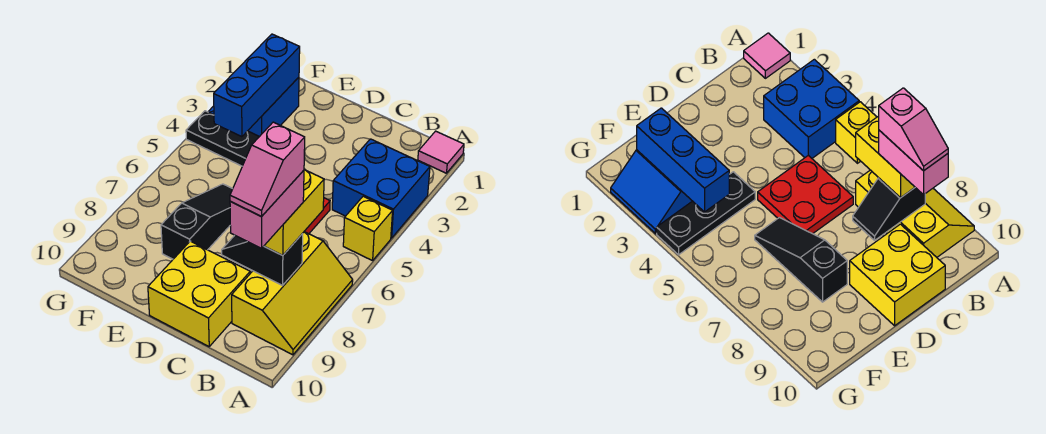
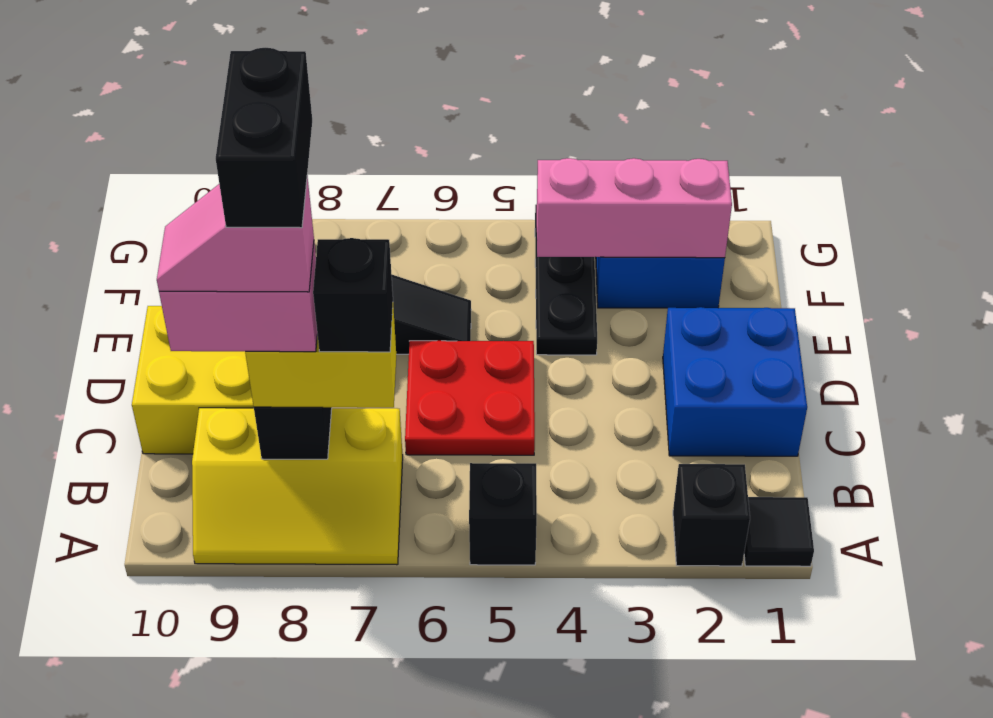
pink tile A1 level 1 -> black tile A1 level 1
none -> black brick A2 level 1
blue brick A3:B4 level 1 -> blue brick C1:D2 level 1
yellow brick A5 level 1 -> black brick A5 level 1
none -> black brick B7 level 4
none -> black brick B8:C8 level 6
blue brick F2:F4 level 2 -> pink brick F2:F4 level 2

